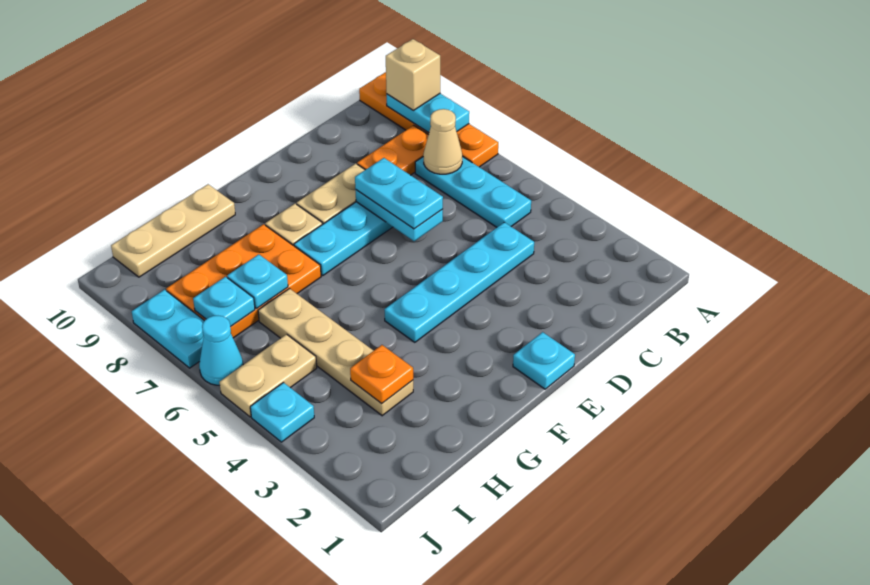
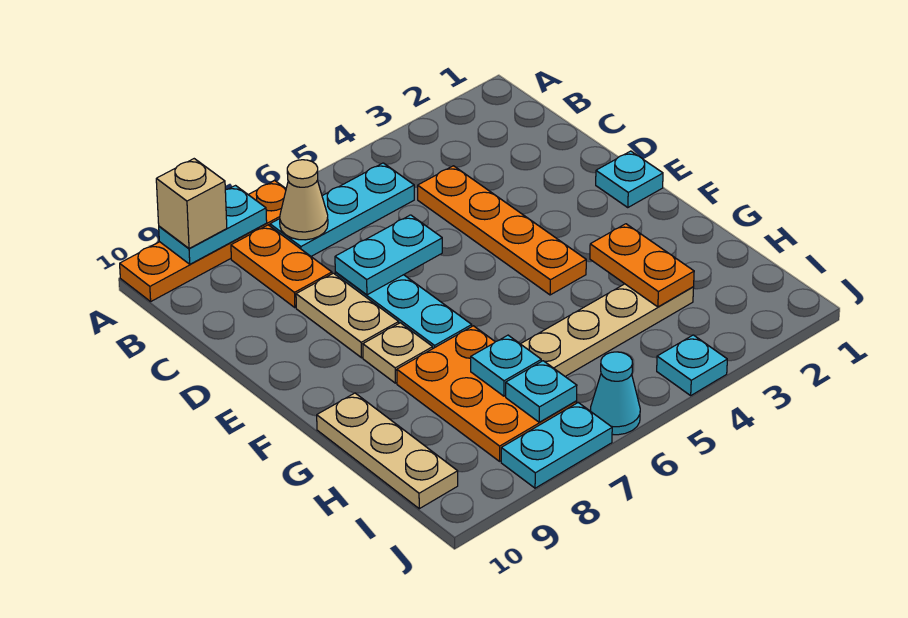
cyan plate C4:F4 level 1 -> orange plate C4:F4 level 1
cyan plate D6:D7 level 3 -> none
orange plate H3 level 2 -> orange plate G3:H3 level 2
tan plate I5:J5 level 1 -> none

